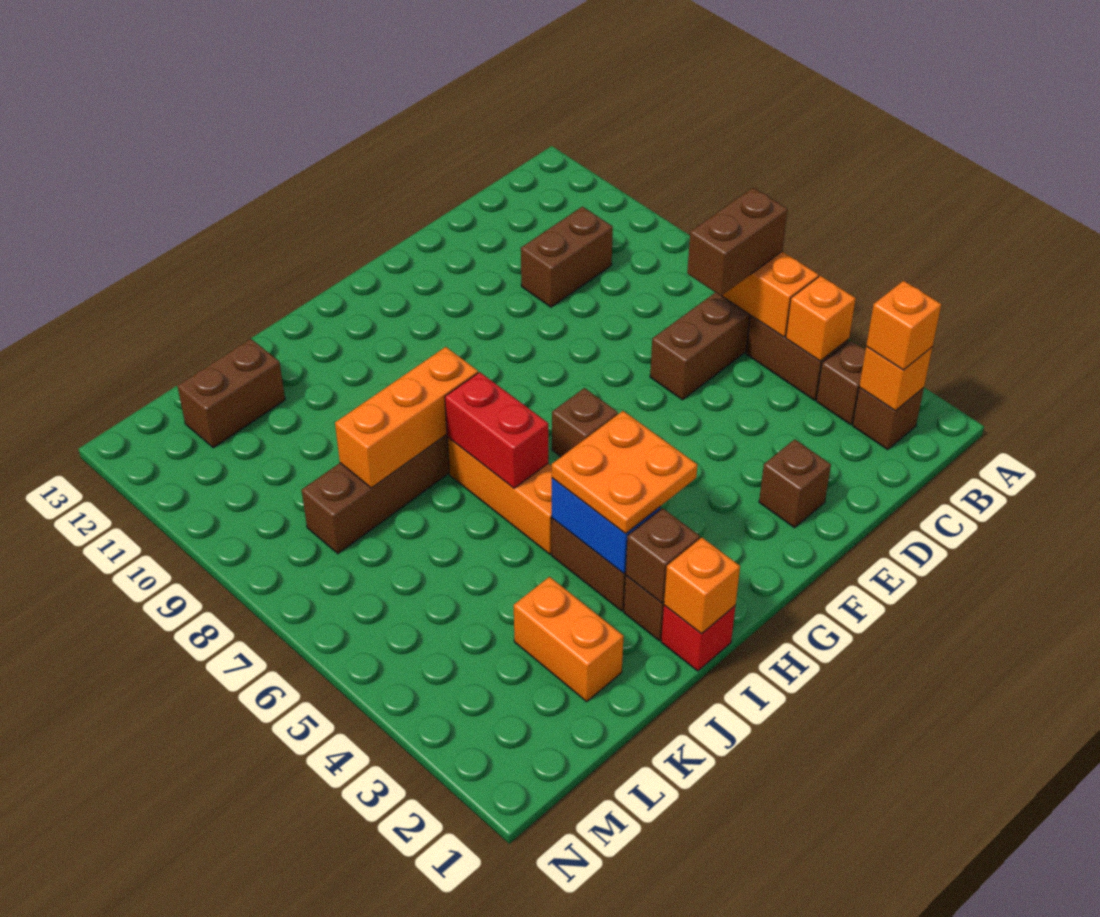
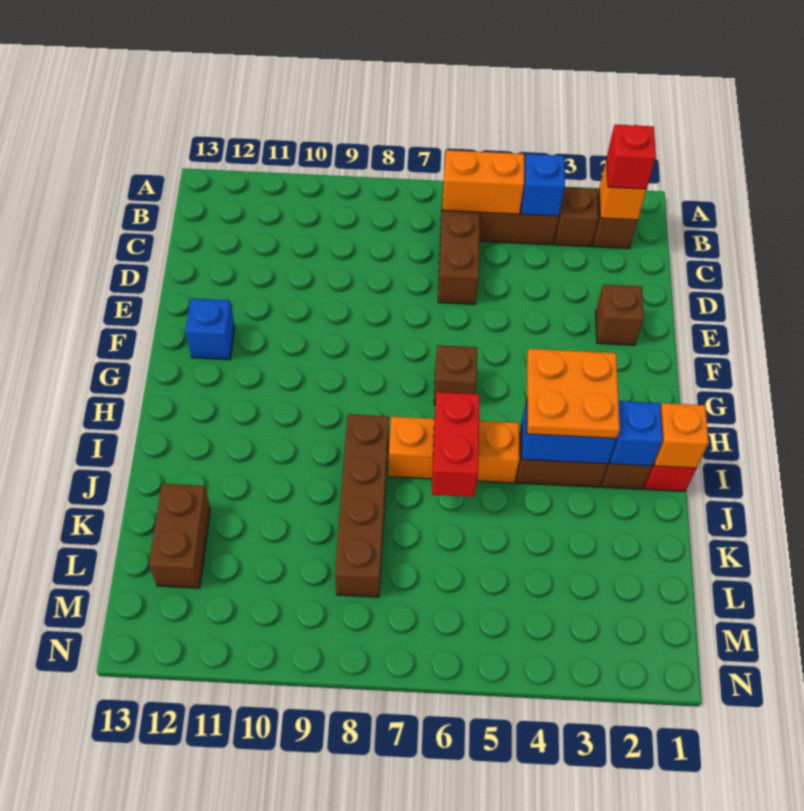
orange brick B2 level 3 -> red brick B2 level 3
orange brick B4 level 2 -> blue brick B4 level 2
brown brick B6:C6 level 3 -> none
brown brick C10:D10 level 1 -> none
none -> blue brick F12 level 1
brown brick I2 level 2 -> blue brick I2 level 2
red brick I6:I7 level 2 -> red brick I6:J6 level 2
orange brick I8:K8 level 2 -> none
orange brick K2:K3 level 1 -> none

